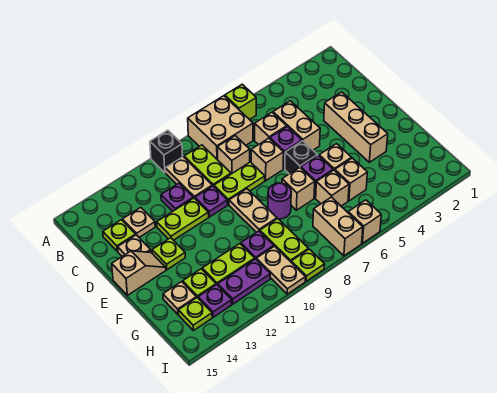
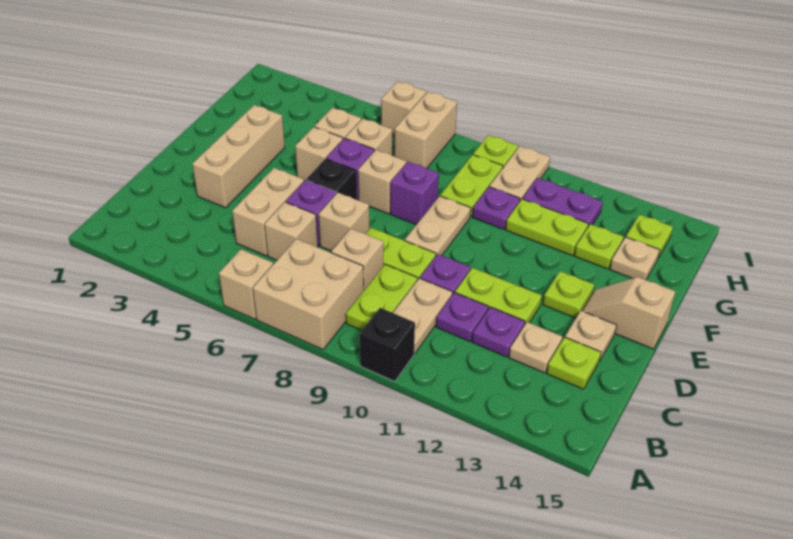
lime brick A6 level 1 -> tan brick A6 level 1
purple round brick F8 level 1 -> purple brick F8 level 1
purple plate H13 level 1 -> purple plate C12 level 1

